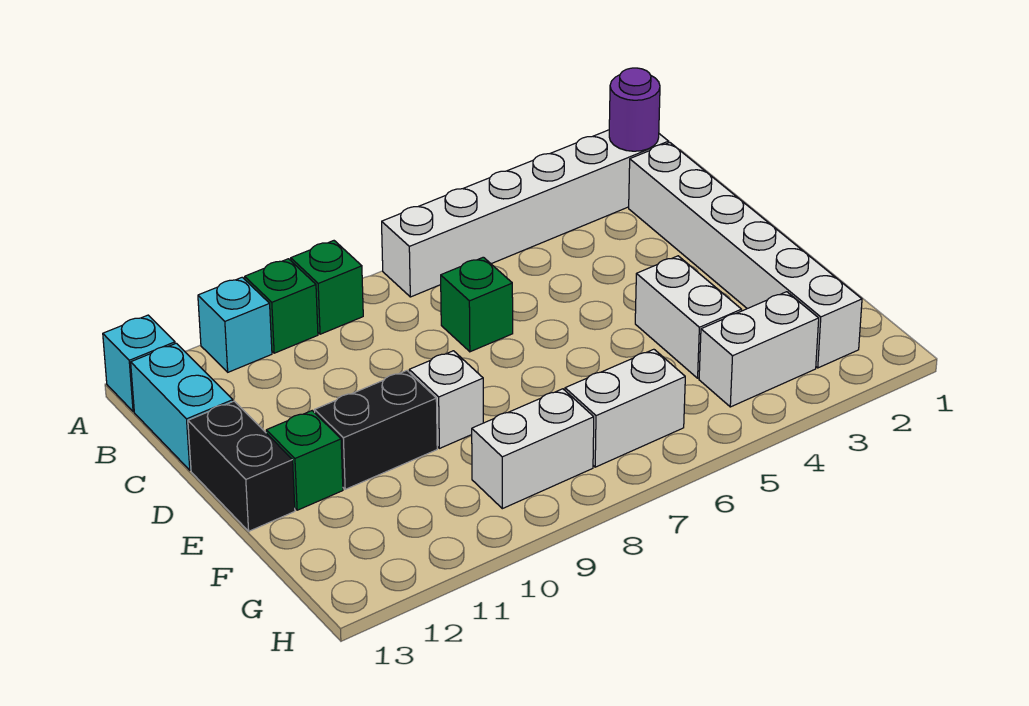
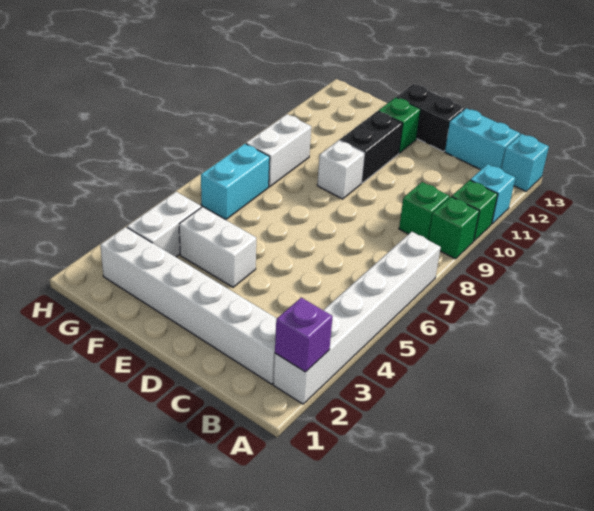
purple round brick A2 level 2 -> purple brick A2 level 2
green brick C7 level 1 -> green brick B9 level 1
white brick G6:G7 level 1 -> cyan brick G6:G7 level 1

